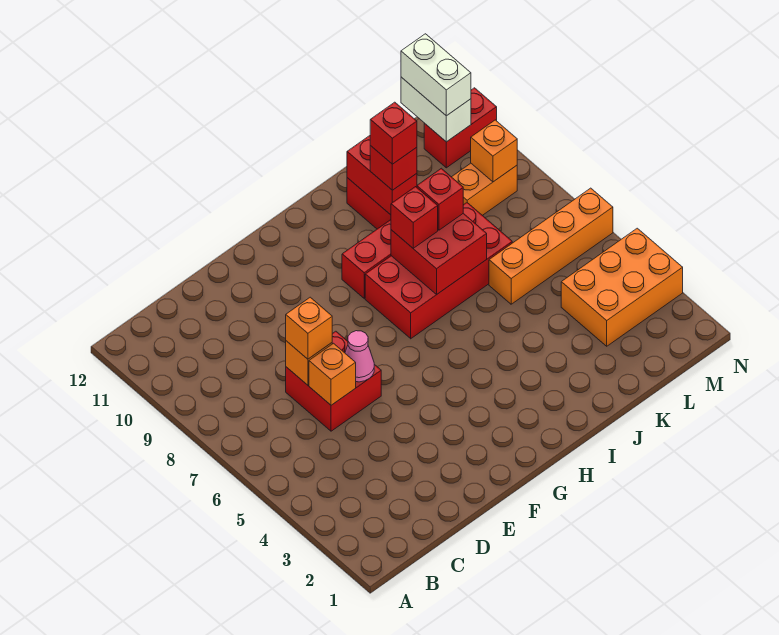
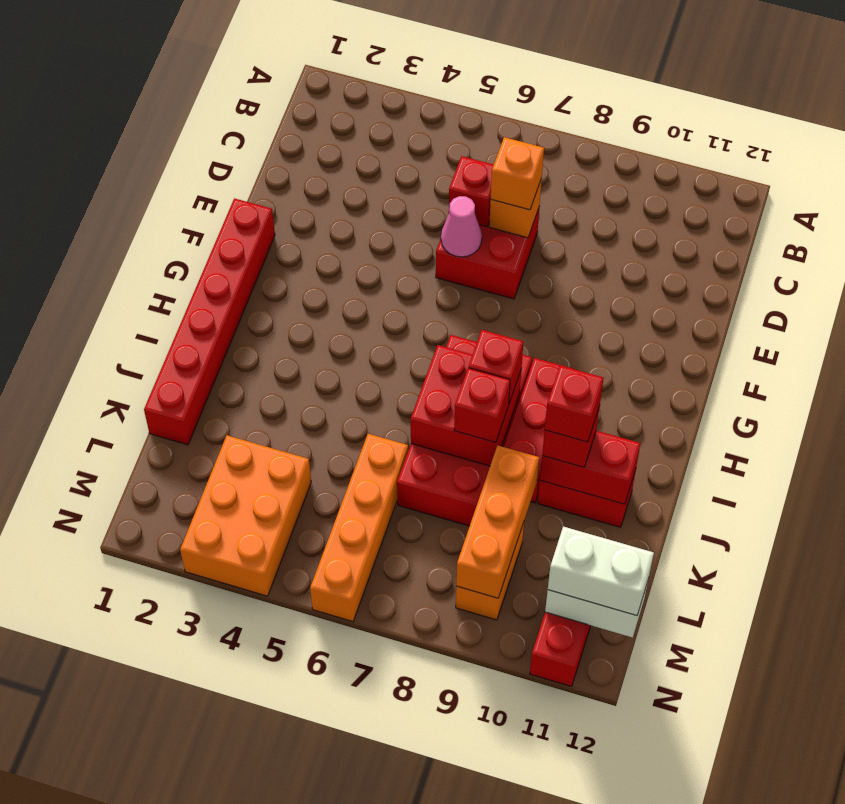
orange brick D6 level 2 -> red brick D6 level 2
none -> red brick F1:K1 level 1
orange brick M9 level 2 -> orange brick K9:M9 level 2

